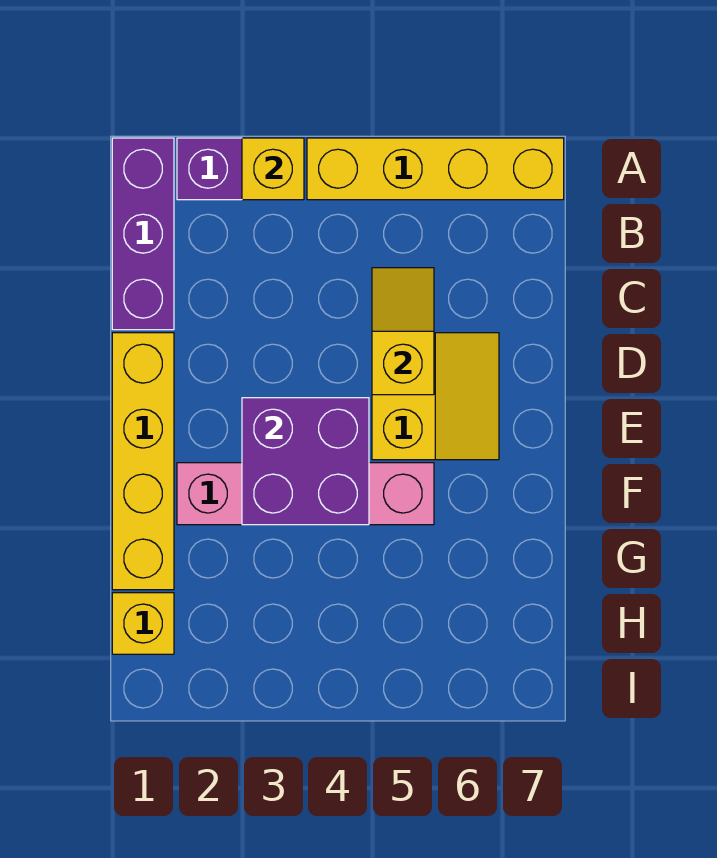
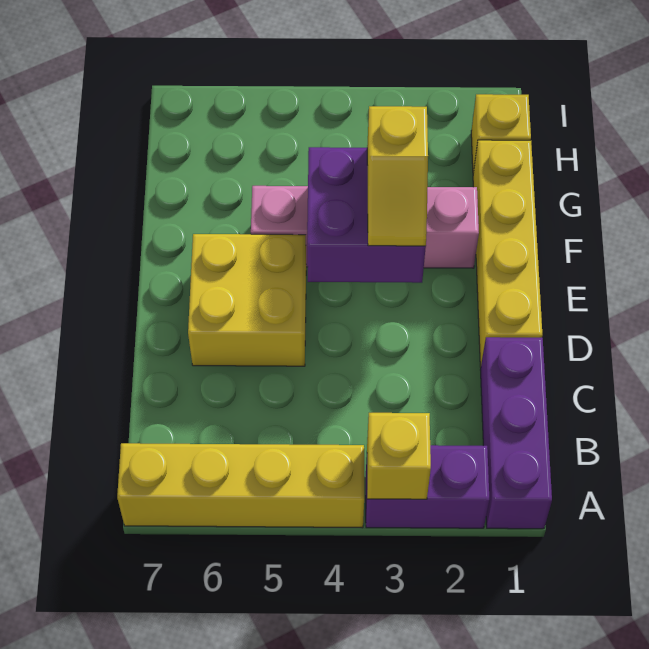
yellow slope C5:D5 level 2 top D -> yellow slope E3:F3 level 3 top F
yellow slope D5:E6 level 1 top 5 -> yellow brick D5:E6 level 1

